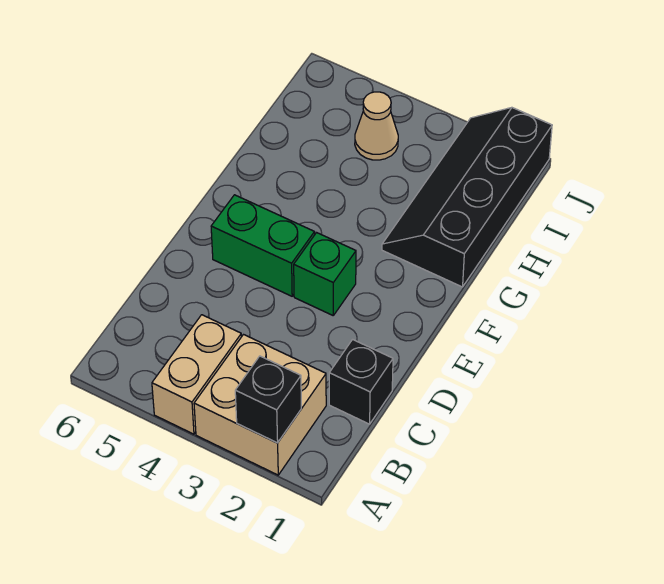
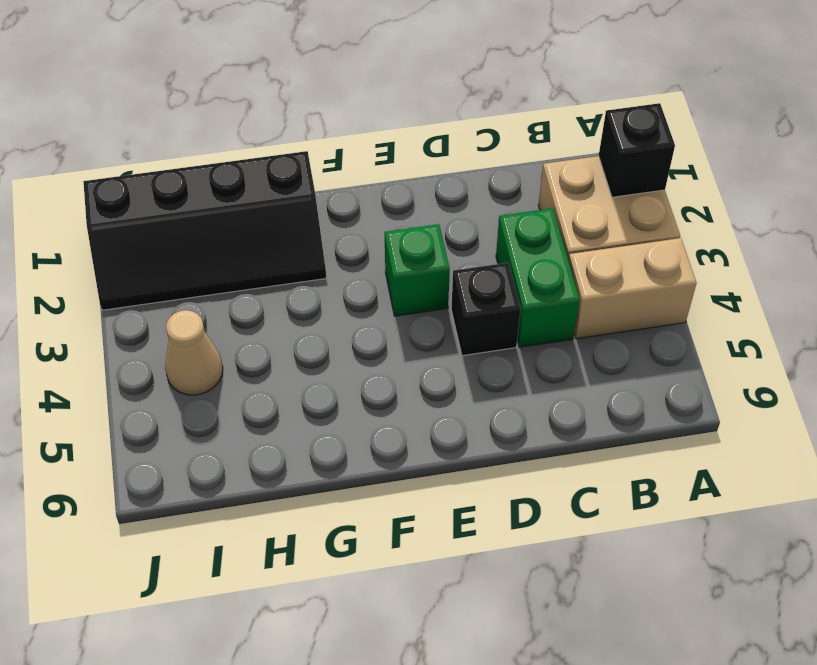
black brick C1 level 1 -> black brick D4 level 1
green brick E4:E5 level 1 -> green brick C3:C4 level 1

